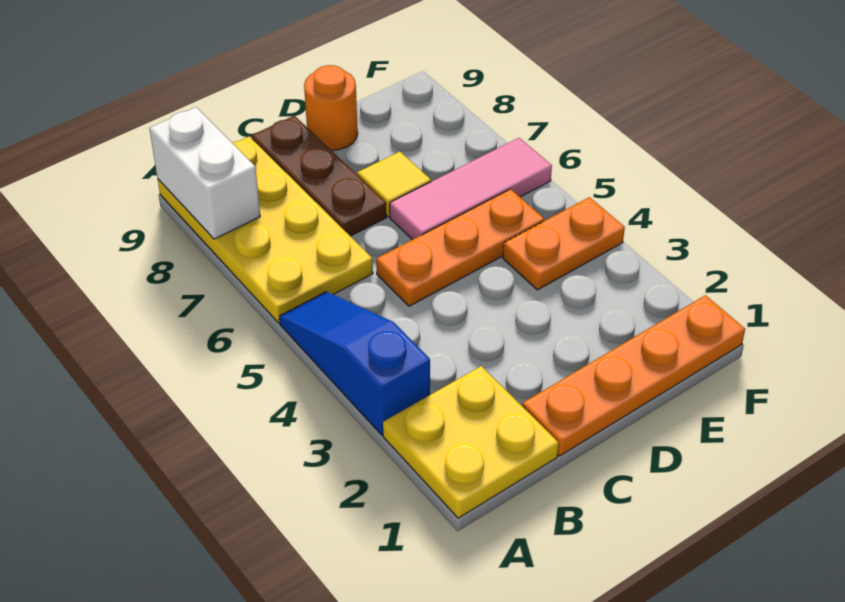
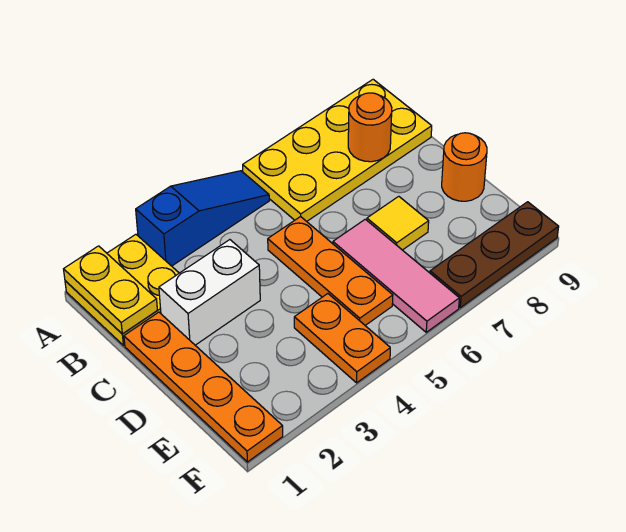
none -> yellow plate A1:B1 level 2
white brick A8:A9 level 2 -> white brick C2:C3 level 1
none -> orange round brick B8 level 2
brown plate C7:C9 level 1 -> brown plate F7:F9 level 1

